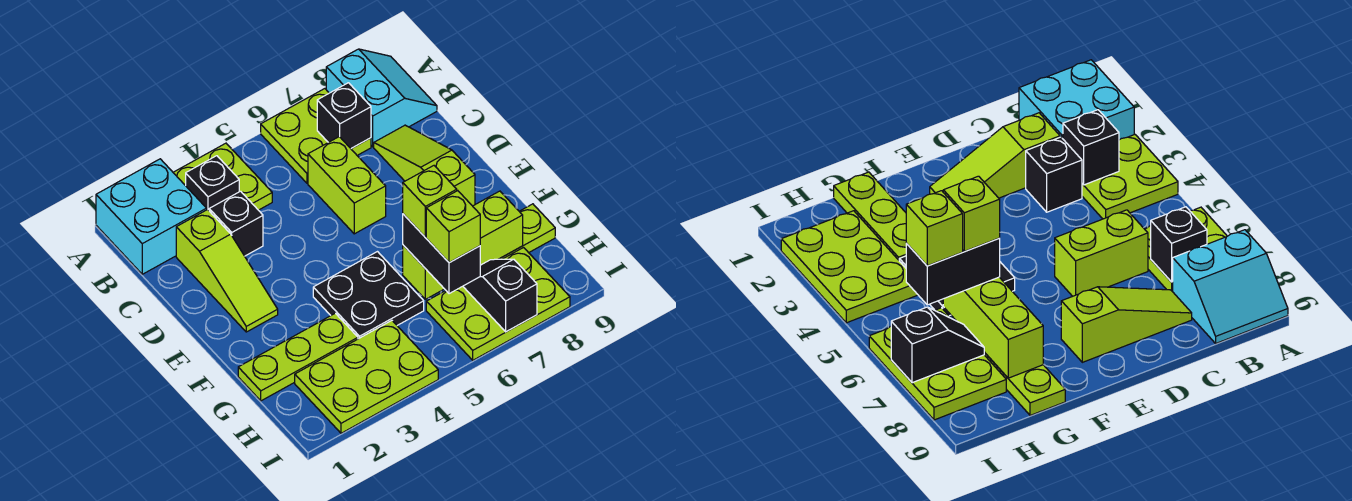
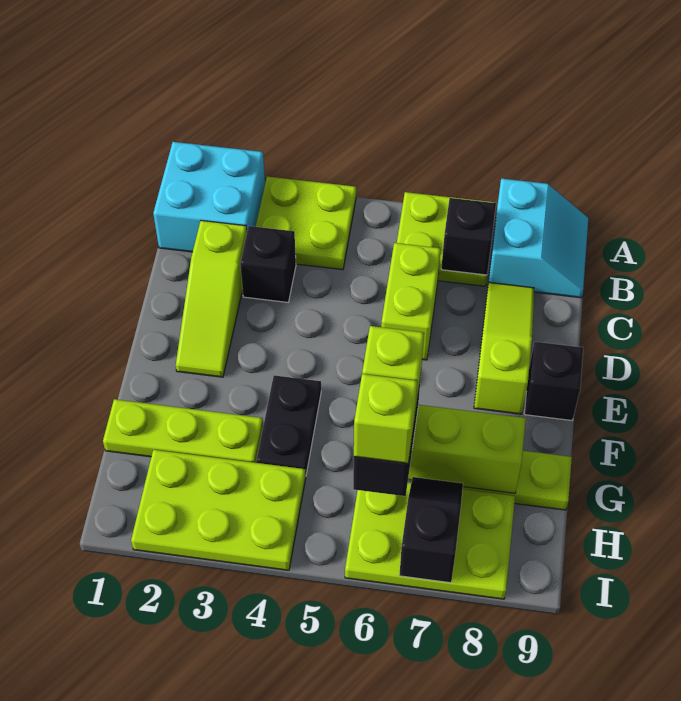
black brick B3 level 2 -> black brick E9 level 1
black plate F4:G5 level 1 -> black plate F4:G4 level 1

